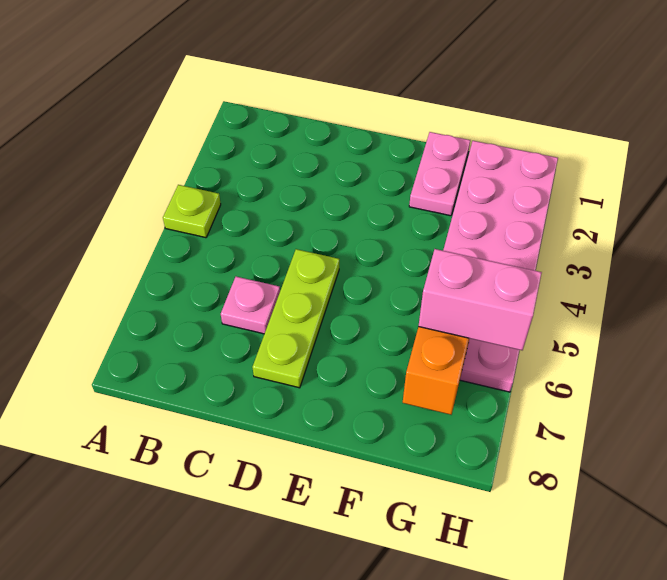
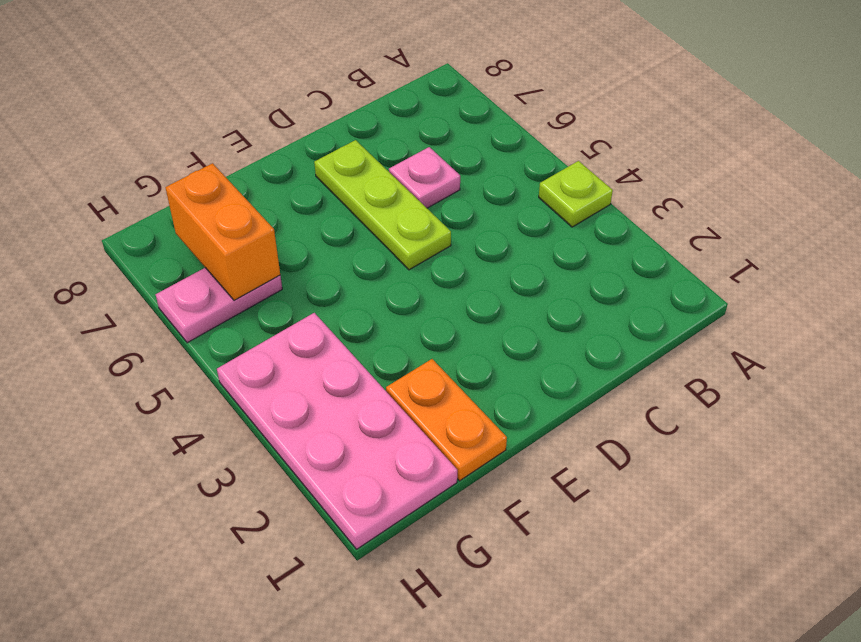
pink plate F1:F2 level 1 -> orange plate F1:F2 level 1
pink brick G6:H6 level 3 -> none

